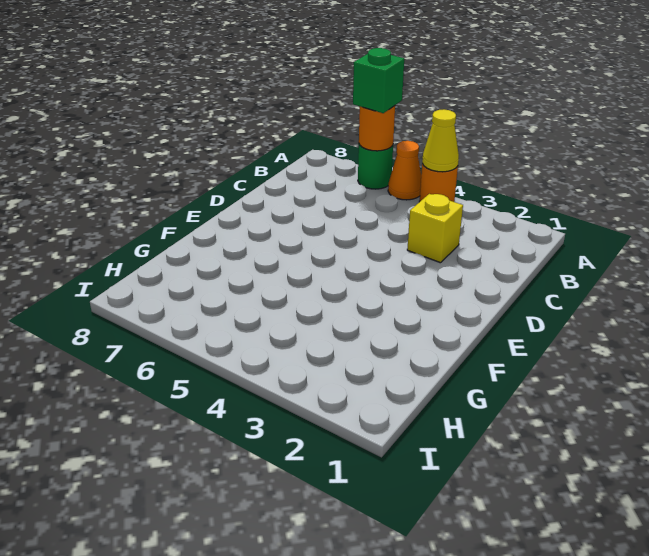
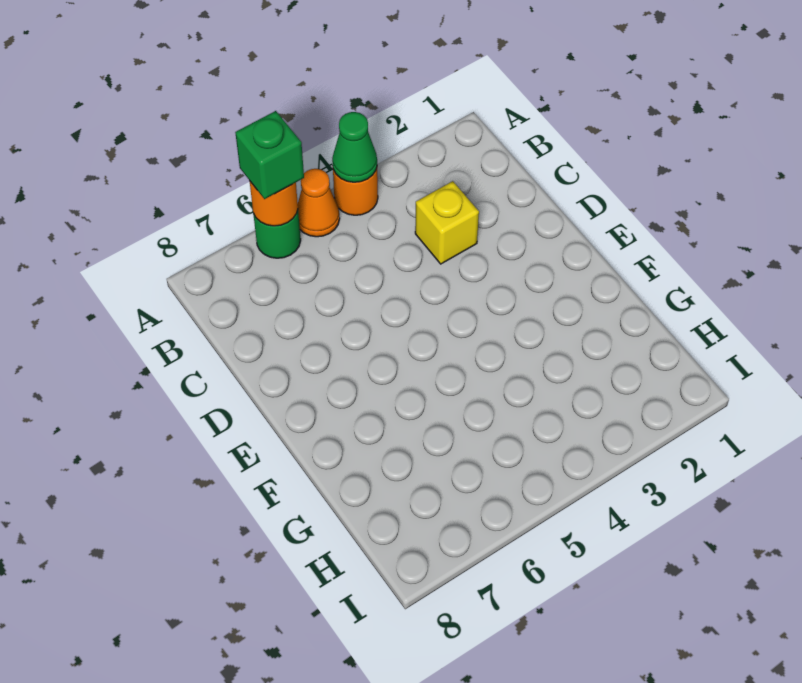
yellow cone A4 level 2 -> green cone A4 level 2

